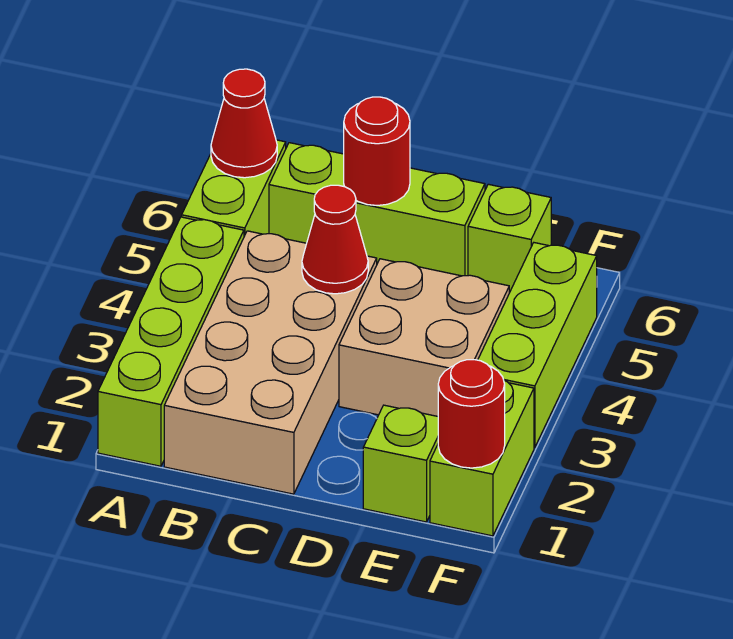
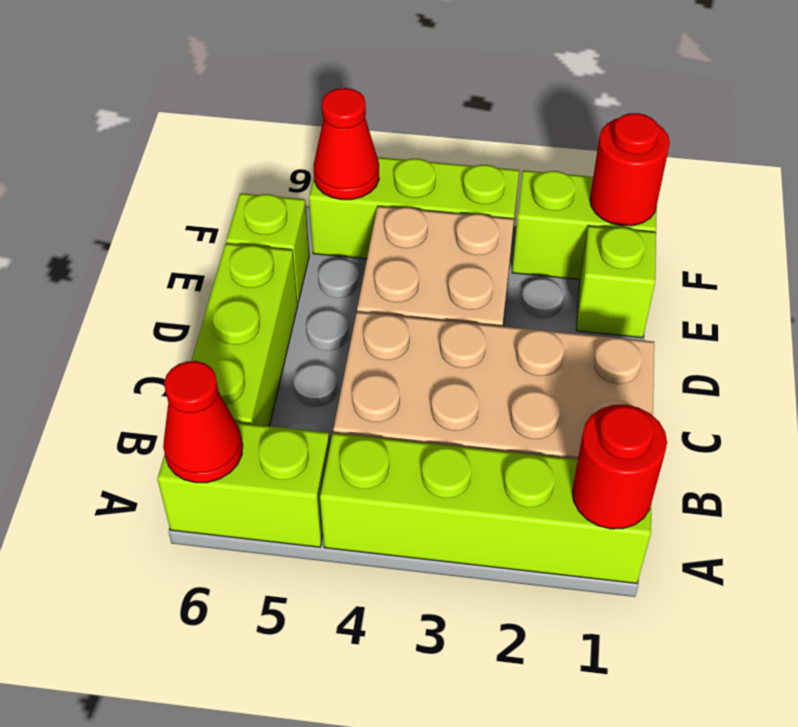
red cone C4 level 2 -> red cone F5 level 2
red round brick C6 level 2 -> red round brick A1 level 2

